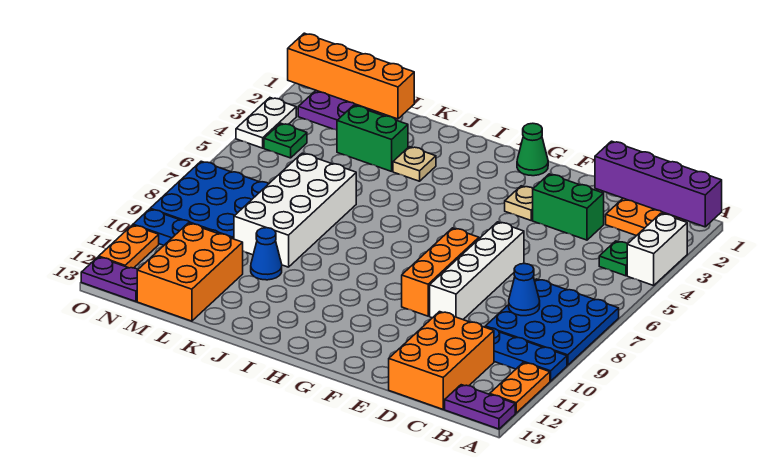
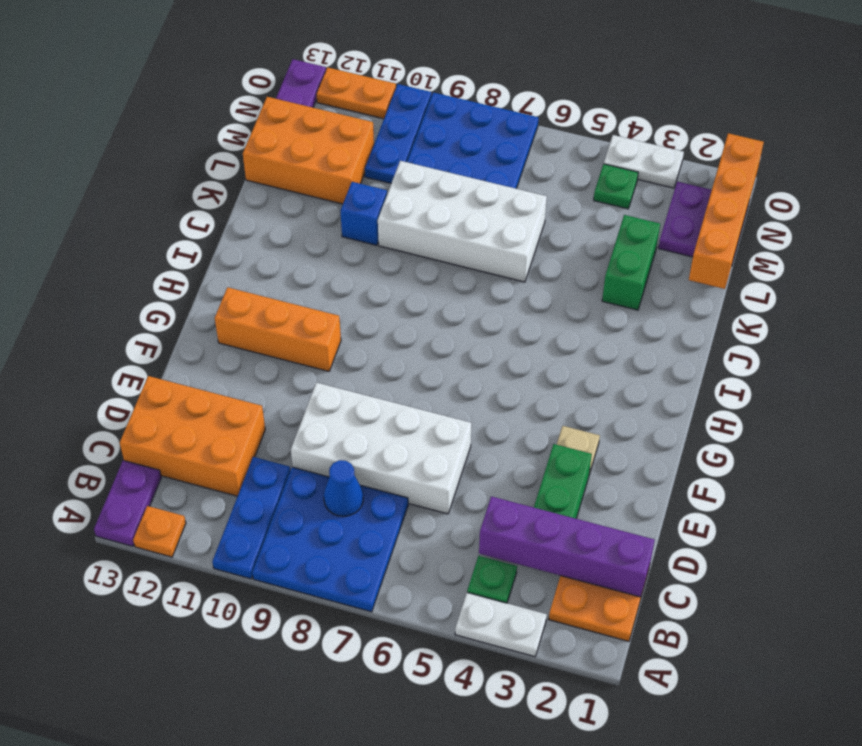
purple brick A1:D1 level 2 -> purple brick C1:C4 level 2
white brick A3:A4 level 1 -> white plate A3:A4 level 1
orange plate A11:A12 level 1 -> orange plate A12 level 1
white brick E6:E9 level 1 -> white brick D6:E9 level 1
orange brick F7:F9 level 1 -> orange brick G10:G12 level 1
green cone G1 level 1 -> none
tan plate J3 level 1 -> none
blue cone K10 level 1 -> blue brick K10 level 1

